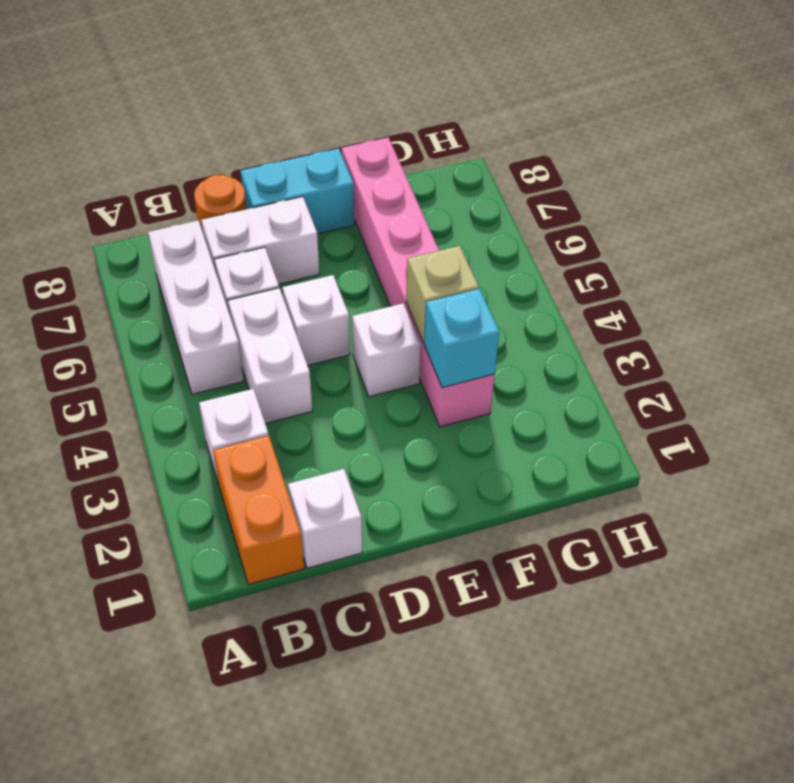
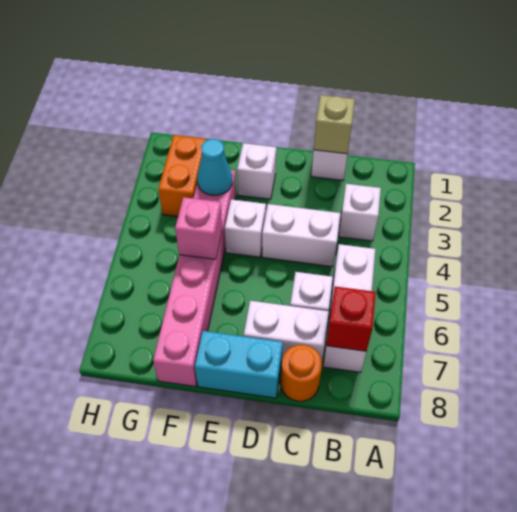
orange brick B1:B2 level 1 -> orange brick G2:G3 level 1
none -> red brick B7 level 2
white brick C4:C5 level 1 -> white brick C4:D4 level 1
white brick D5 level 1 -> white brick E2 level 1
cyan brick F3 level 2 -> cyan cone F3 level 2
tan brick F4 level 2 -> tan brick C1 level 2
none -> pink brick F5 level 2

